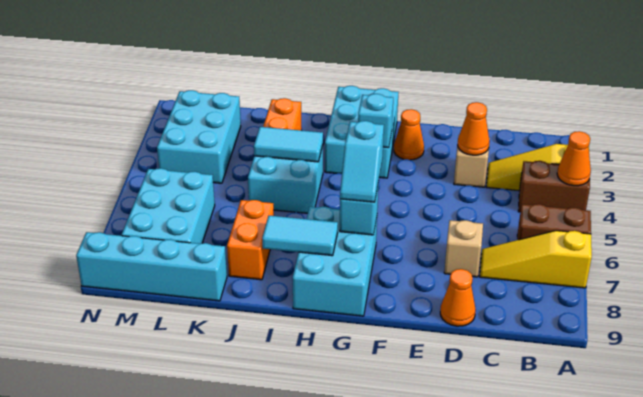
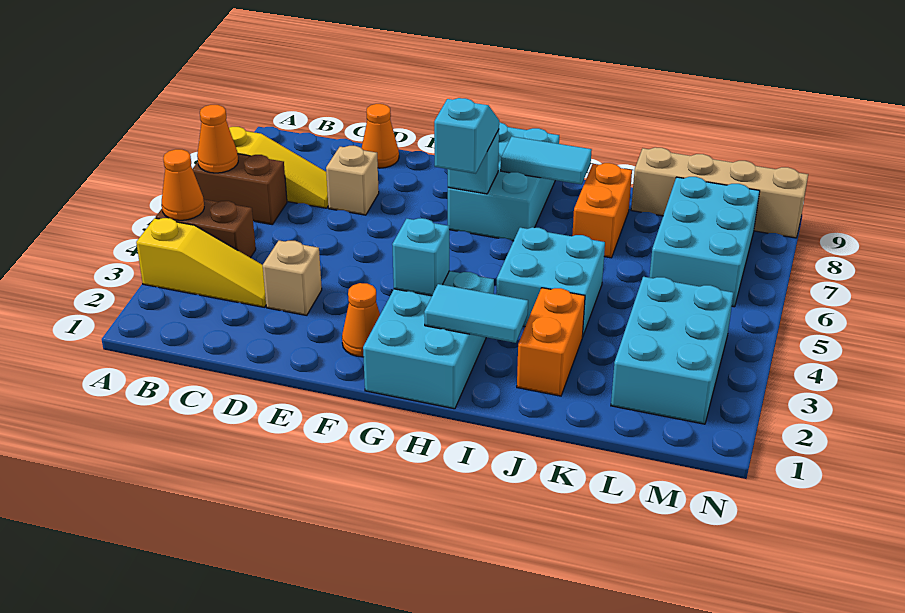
orange cone D3 level 2 -> orange cone A6 level 2
cyan tile I4:J4 level 2 -> cyan tile H2:I2 level 2
cyan brick K9:N9 level 1 -> tan brick K9:N9 level 1

